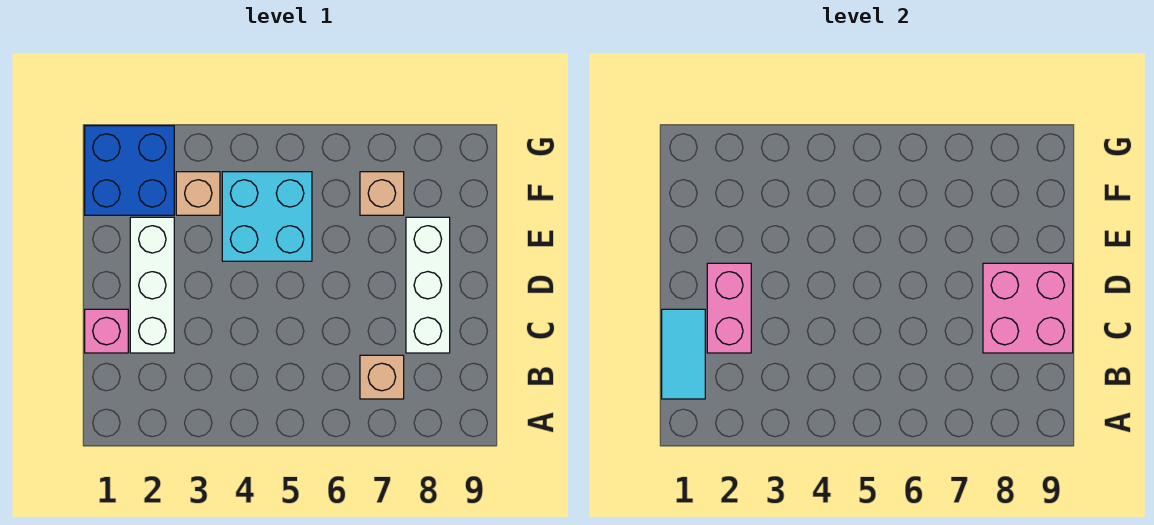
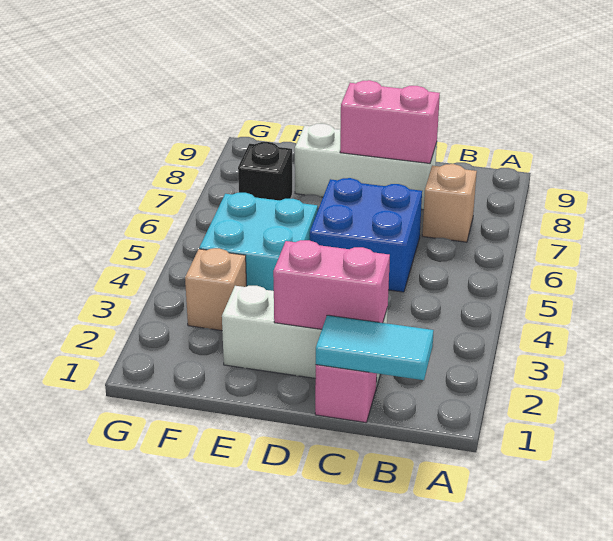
pink brick C8:D9 level 2 -> pink brick C8:D8 level 2
blue brick F1:G2 level 1 -> blue brick C5:D6 level 1
tan brick F7 level 1 -> black brick F7 level 1

